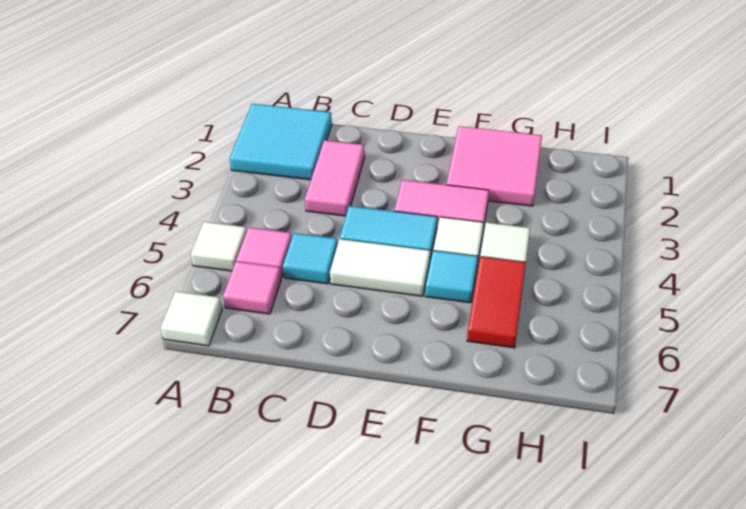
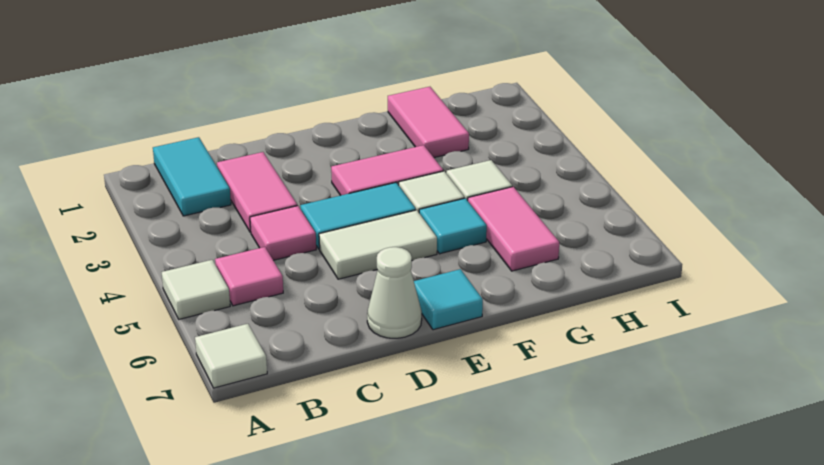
cyan tile A1:B2 level 1 -> cyan tile B1:B2 level 1
pink tile B6 level 1 -> pink tile C4 level 1
cyan tile C5 level 1 -> cyan tile E7 level 1
none -> white cone D7 level 1
pink tile F1:G2 level 1 -> pink tile G1:G2 level 1
red tile G5:G6 level 1 -> pink tile G5:G6 level 1

